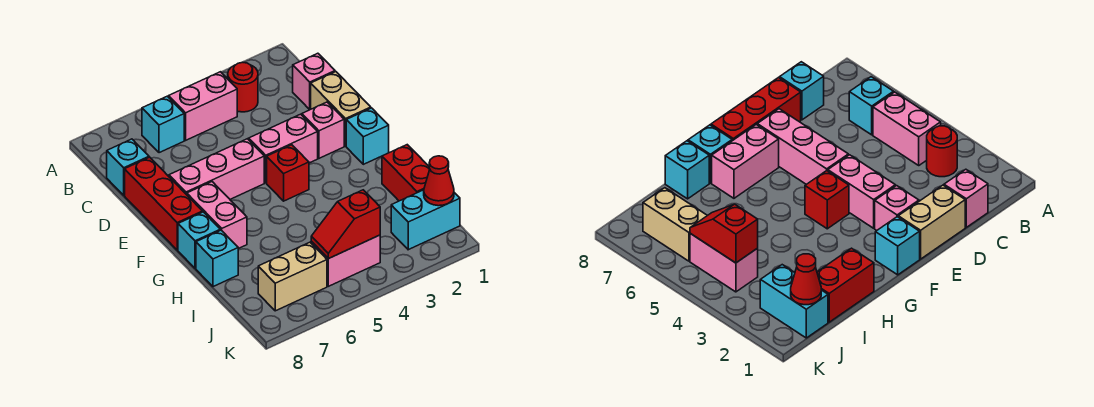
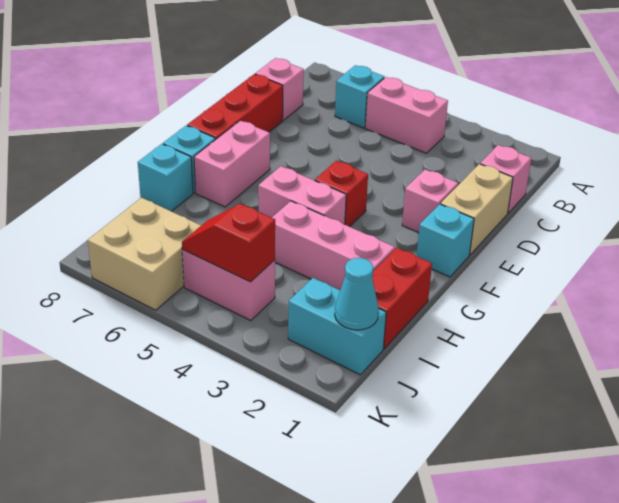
red round brick B3 level 1 -> none
cyan brick C8 level 1 -> pink brick C8 level 1
pink brick E3:E4 level 1 -> pink brick G4:G5 level 1
pink brick E5:E7 level 1 -> pink brick H2:H4 level 1
red cone J1 level 2 -> cyan cone J1 level 2
tan brick J6:J7 level 1 -> tan brick J6:K7 level 1

